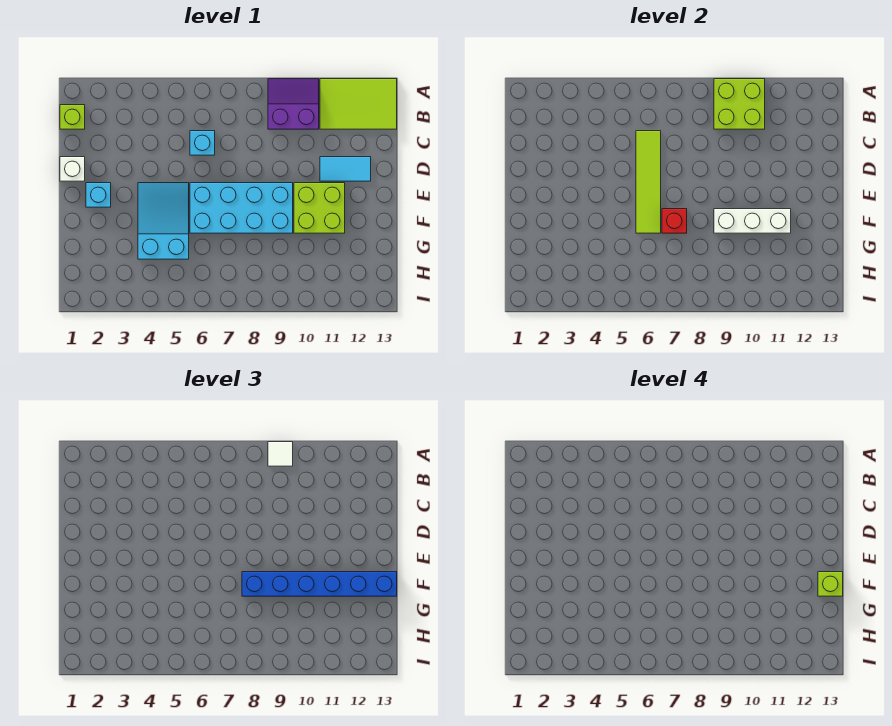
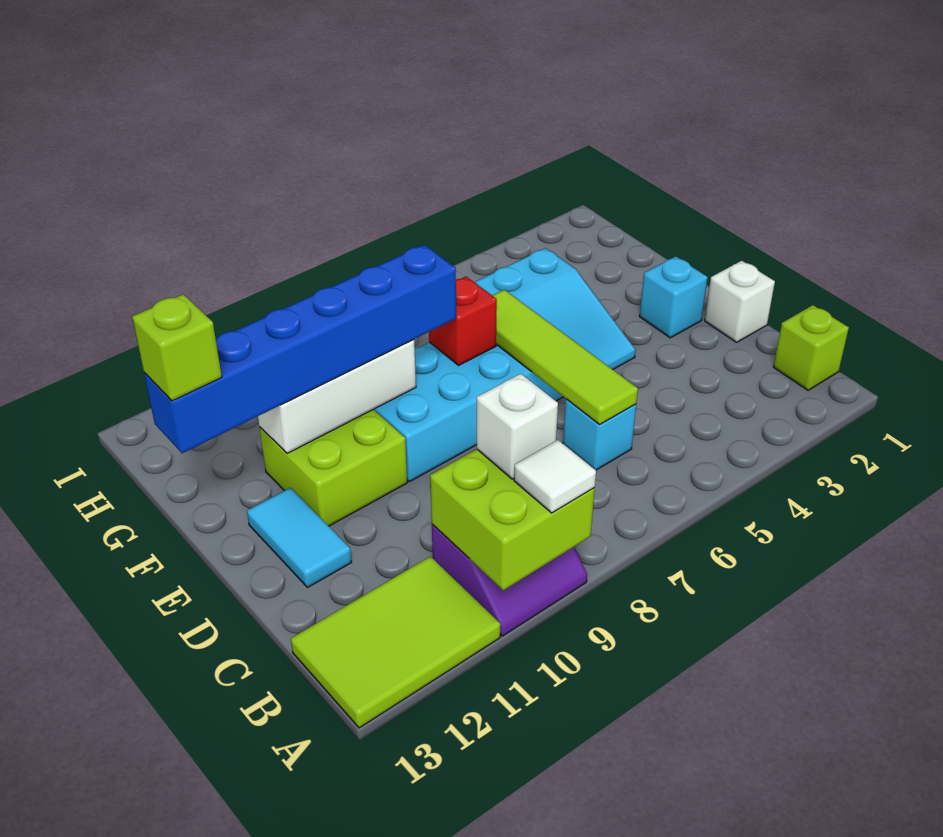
none -> white brick B9 level 3
cyan tile D11:D12 level 1 -> cyan tile D12:E12 level 1

